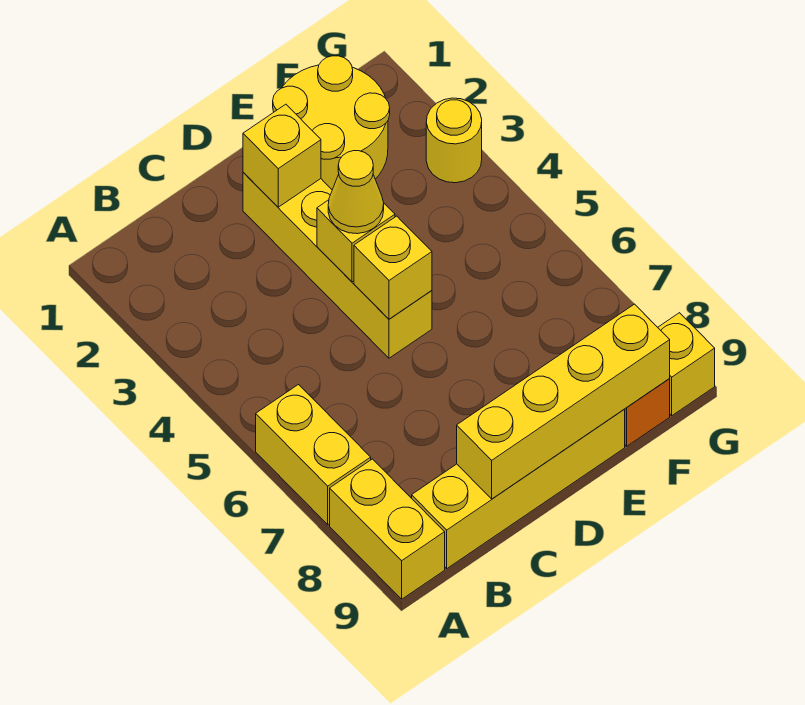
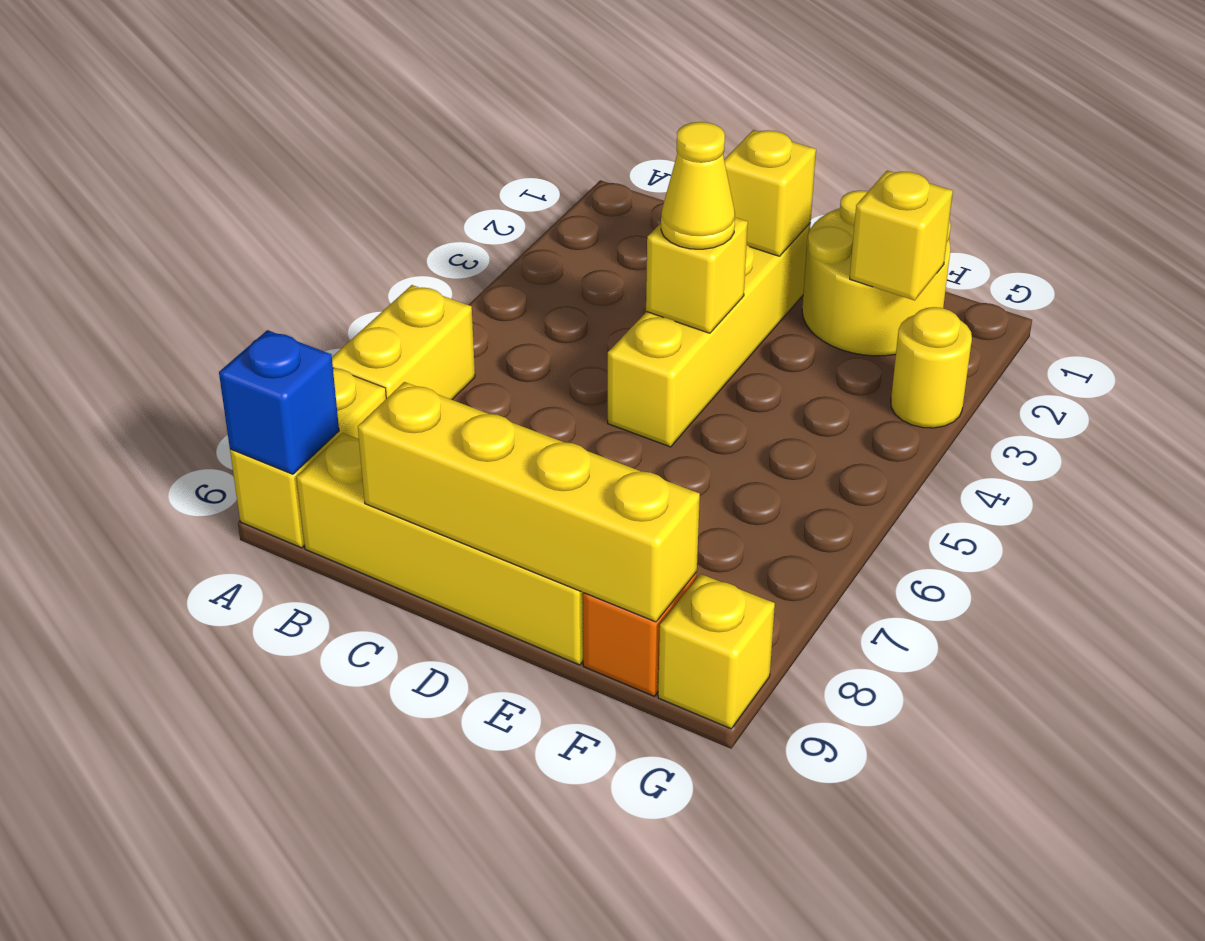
none -> blue brick A9 level 2
yellow brick D5 level 2 -> yellow brick F2 level 2

